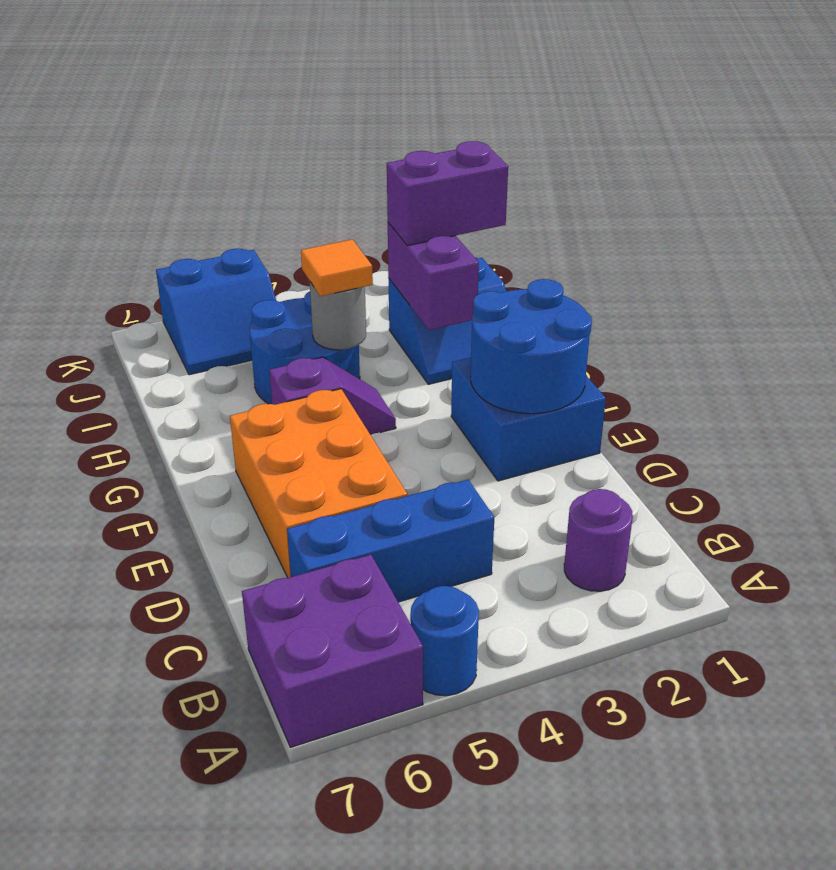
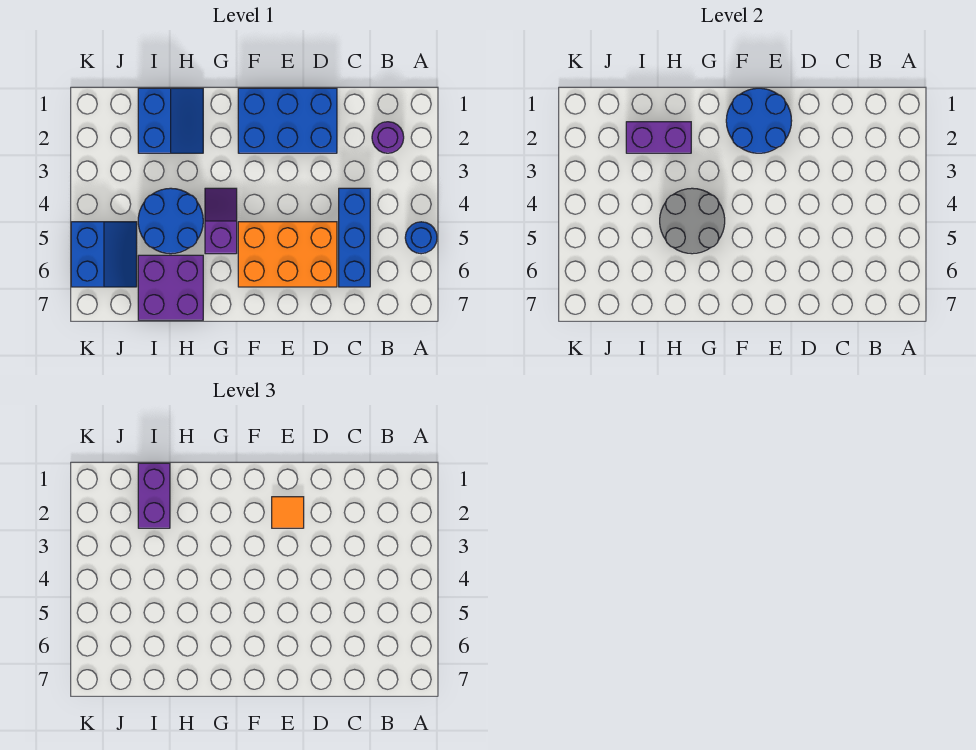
purple brick A6:B7 level 1 -> purple brick H6:I7 level 1
blue brick E1:F2 level 1 -> blue brick D1:F2 level 1
grey round brick H4 level 2 -> grey round brick G4:H5 level 2
orange tile H4 level 3 -> orange tile E2 level 3

